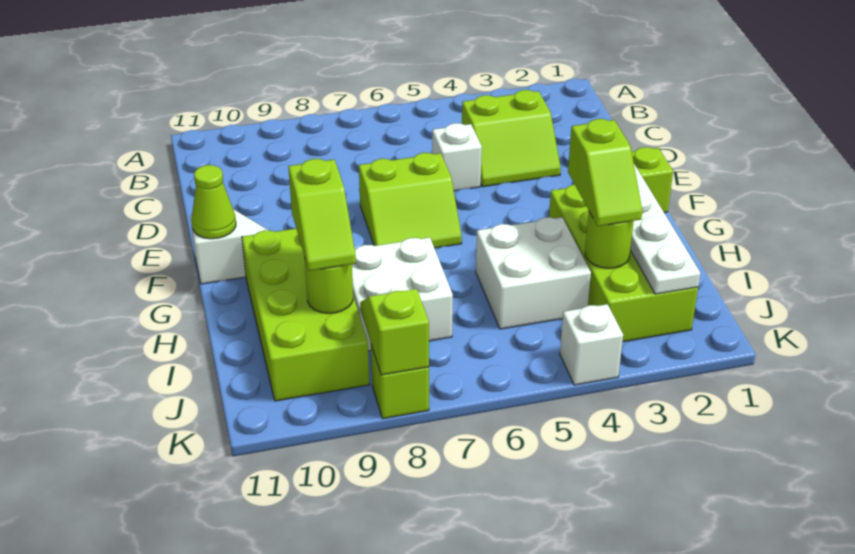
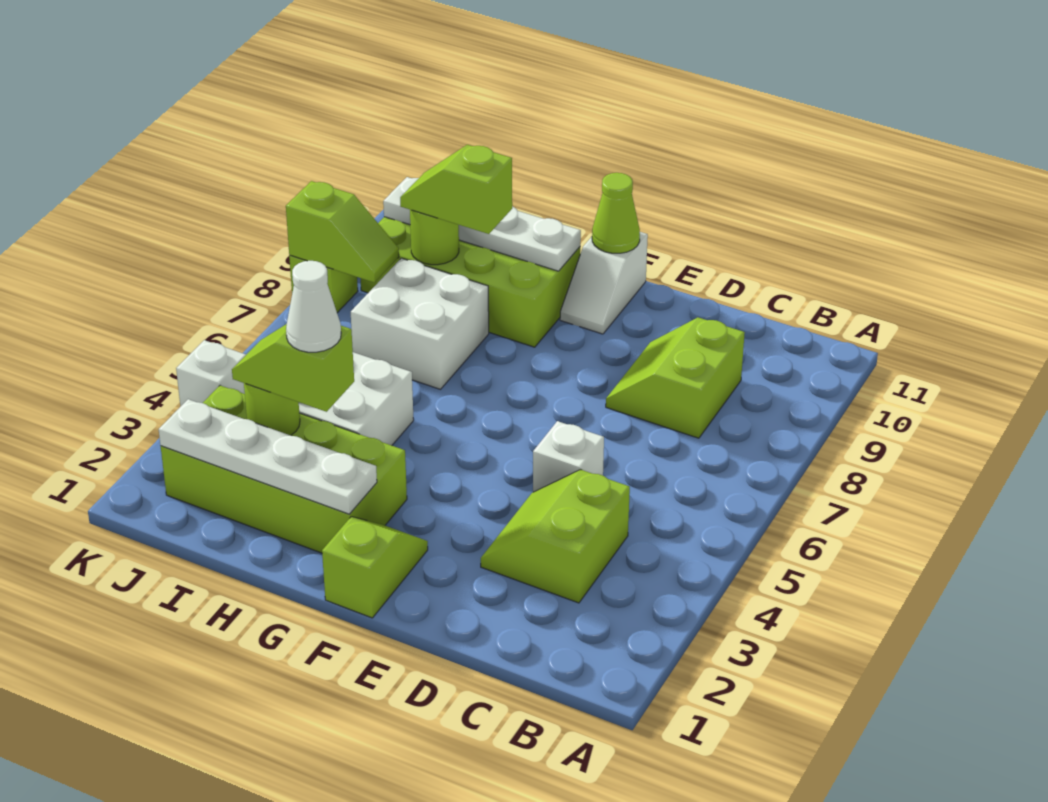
lime slope E6:F7 level 1 top E -> lime slope C8:D9 level 1 top C
none -> white plate G10:J10 level 2
none -> white cone H3 level 4

